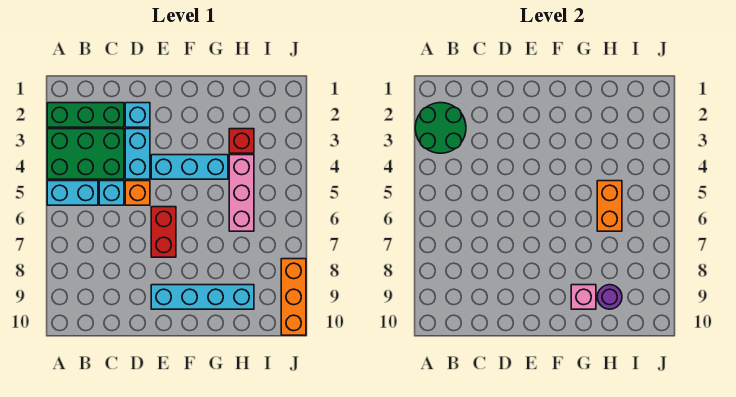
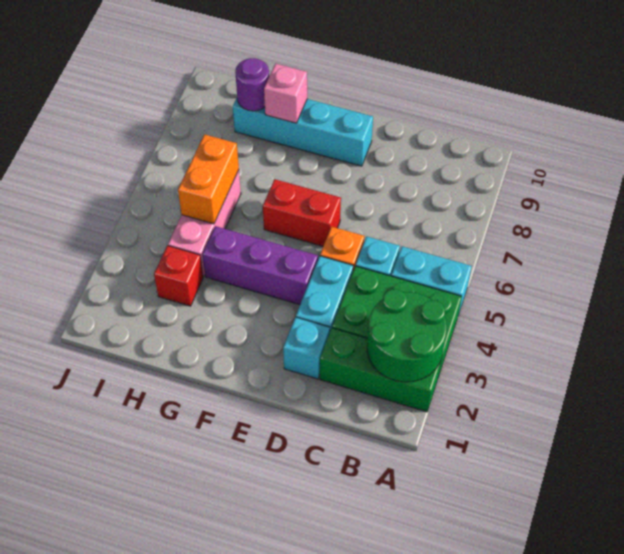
cyan brick E4:G4 level 1 -> purple brick E4:G4 level 1
red brick E6:E7 level 1 -> red brick E6:F6 level 1
orange brick J8:J10 level 1 -> none

